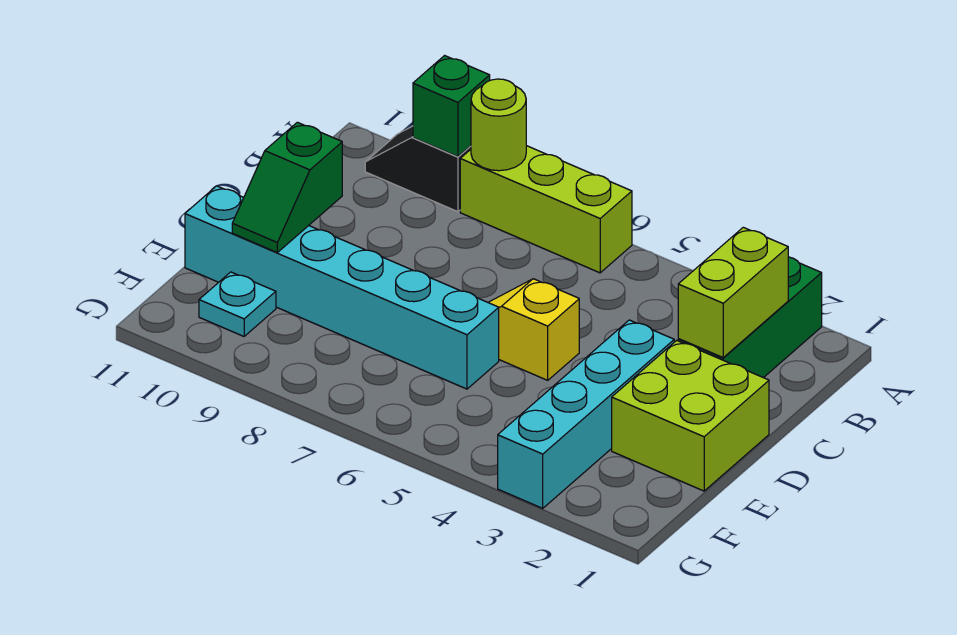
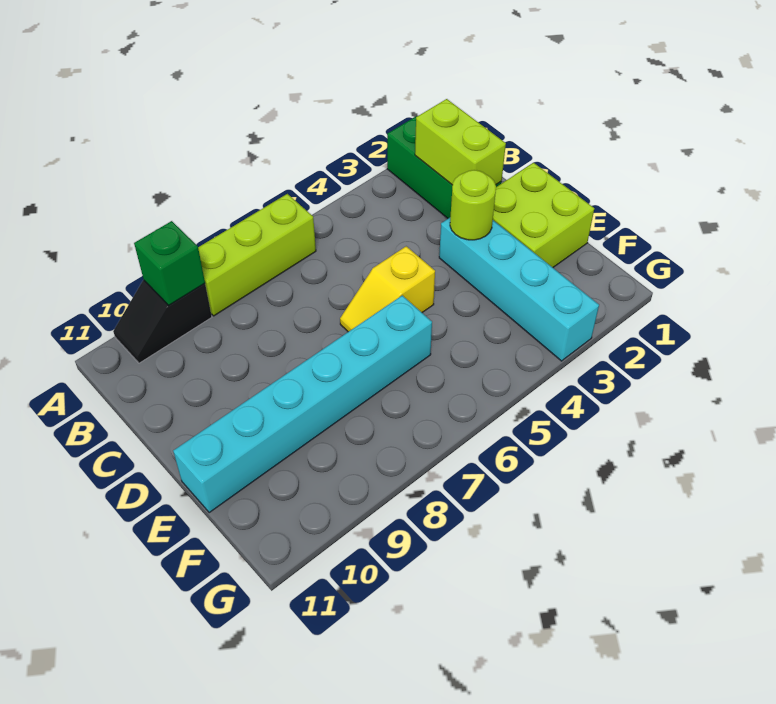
lime round brick A8 level 2 -> lime round brick D3 level 2
green slope D10:E10 level 2 top D -> none
cyan plate F10 level 1 -> none

